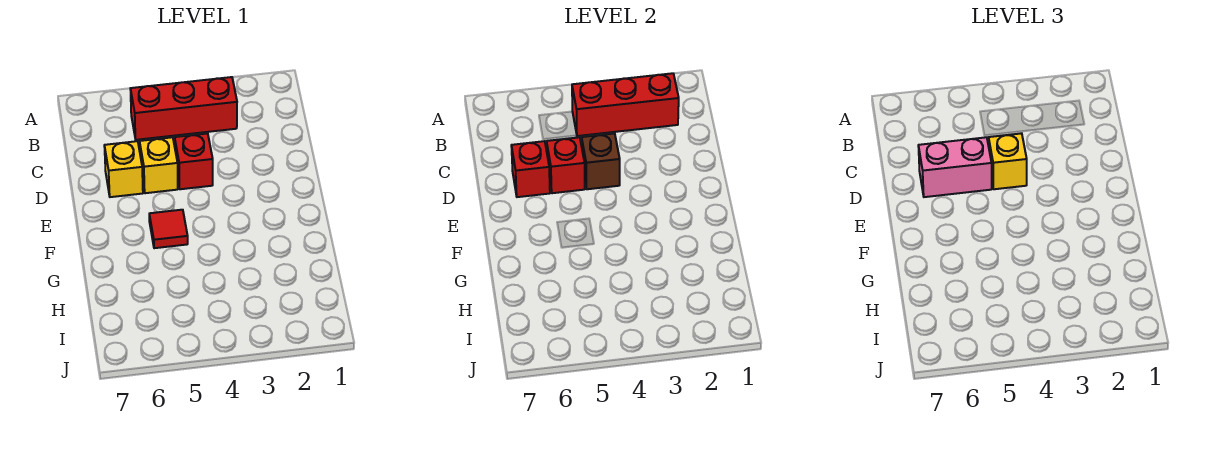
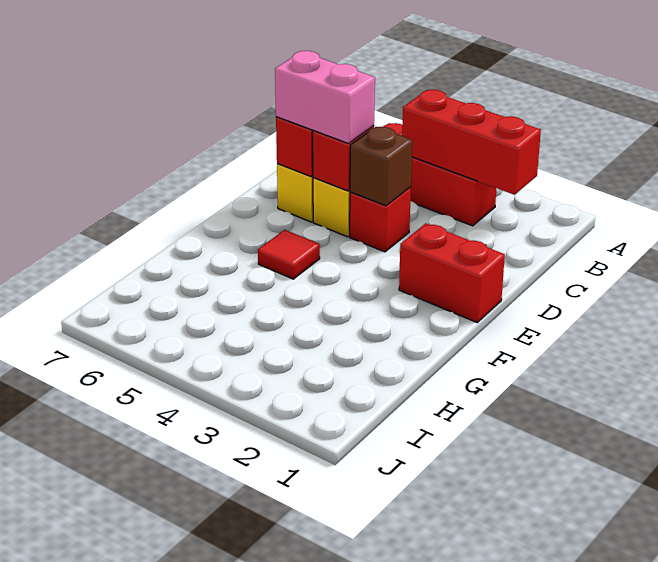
yellow brick D4 level 3 -> none
none -> red brick E1:E2 level 1

